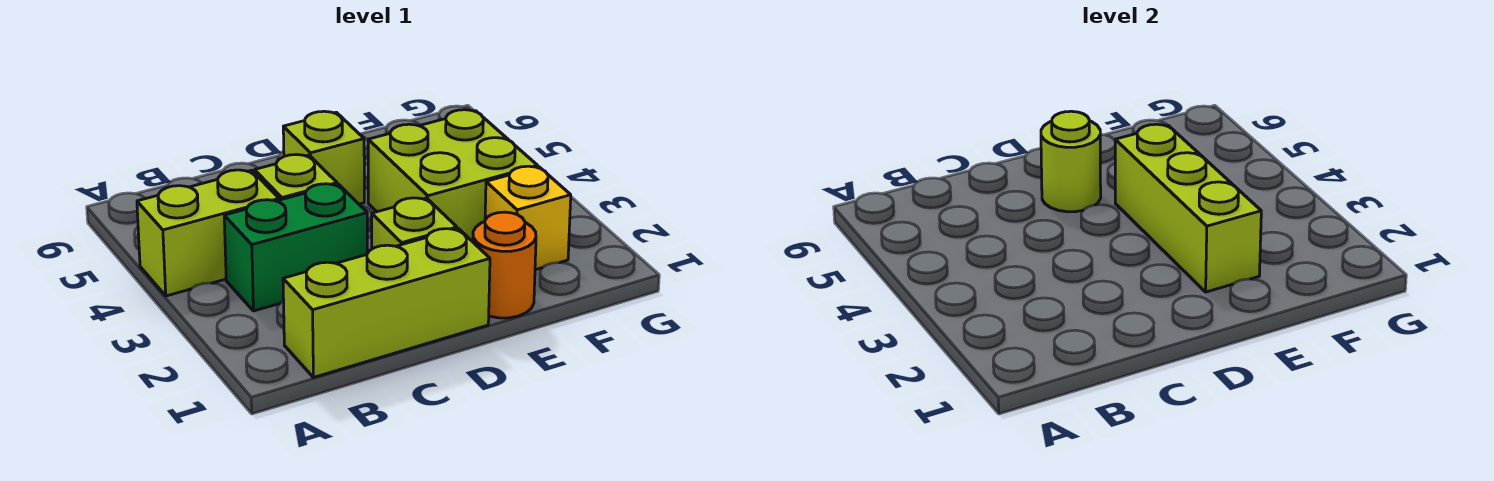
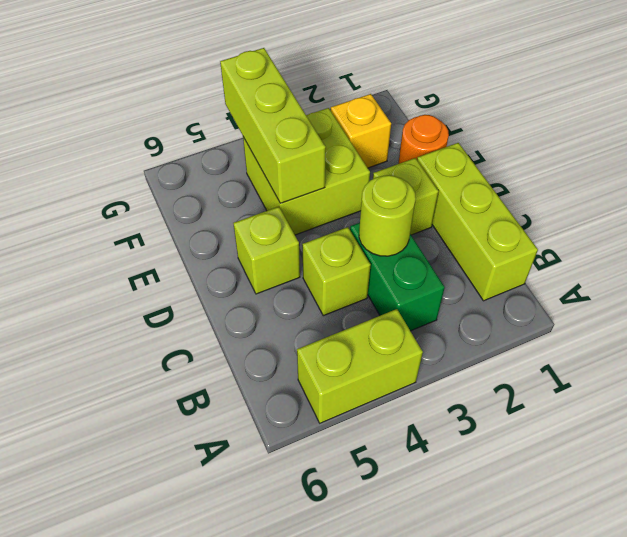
lime brick A4:B4 level 1 -> lime brick A4:A5 level 1
lime round brick D5 level 2 -> lime round brick C3 level 2
lime brick E2:E4 level 2 -> lime brick E4:G4 level 2

